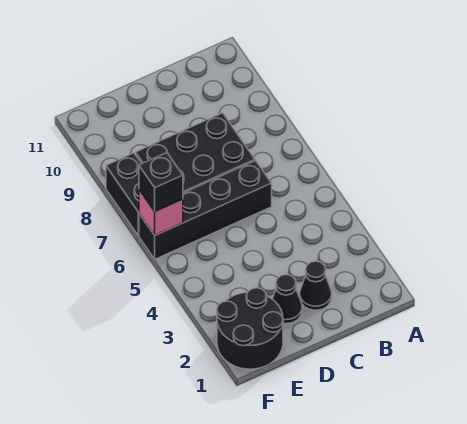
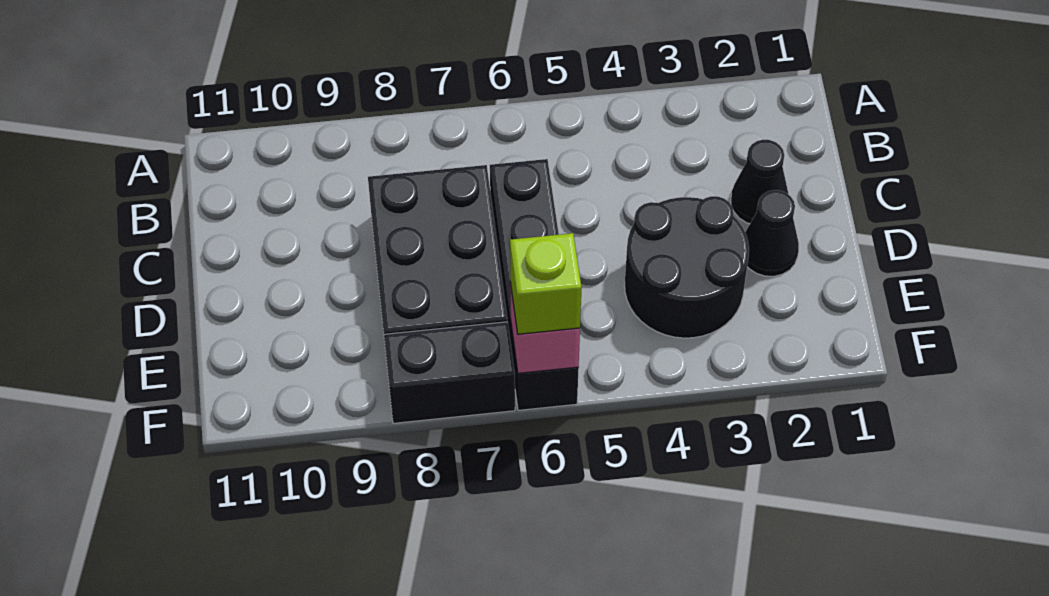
black round brick E1:F2 level 1 -> black round brick D3:E4 level 1
black brick F6 level 3 -> lime brick F6 level 3

